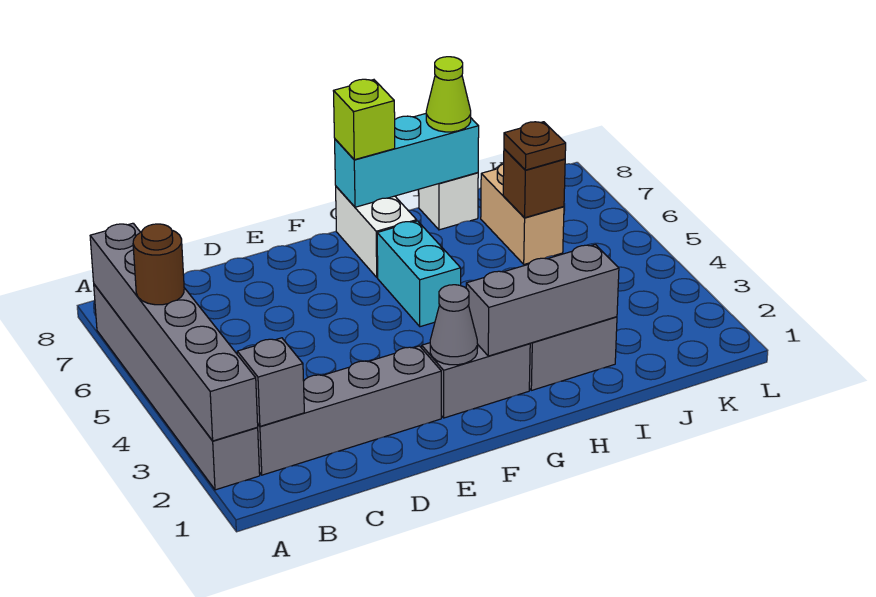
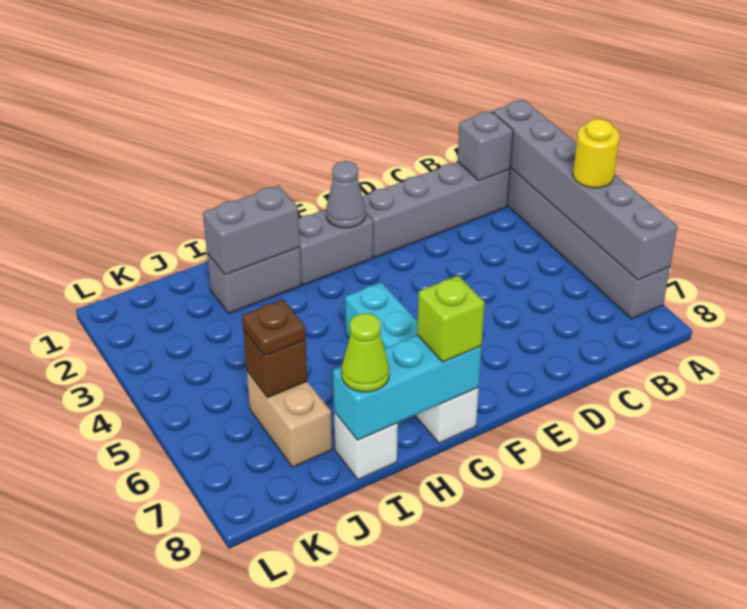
brown round brick A5 level 3 -> yellow round brick A5 level 3
grey brick G2:I2 level 2 -> grey brick H2:I2 level 2

